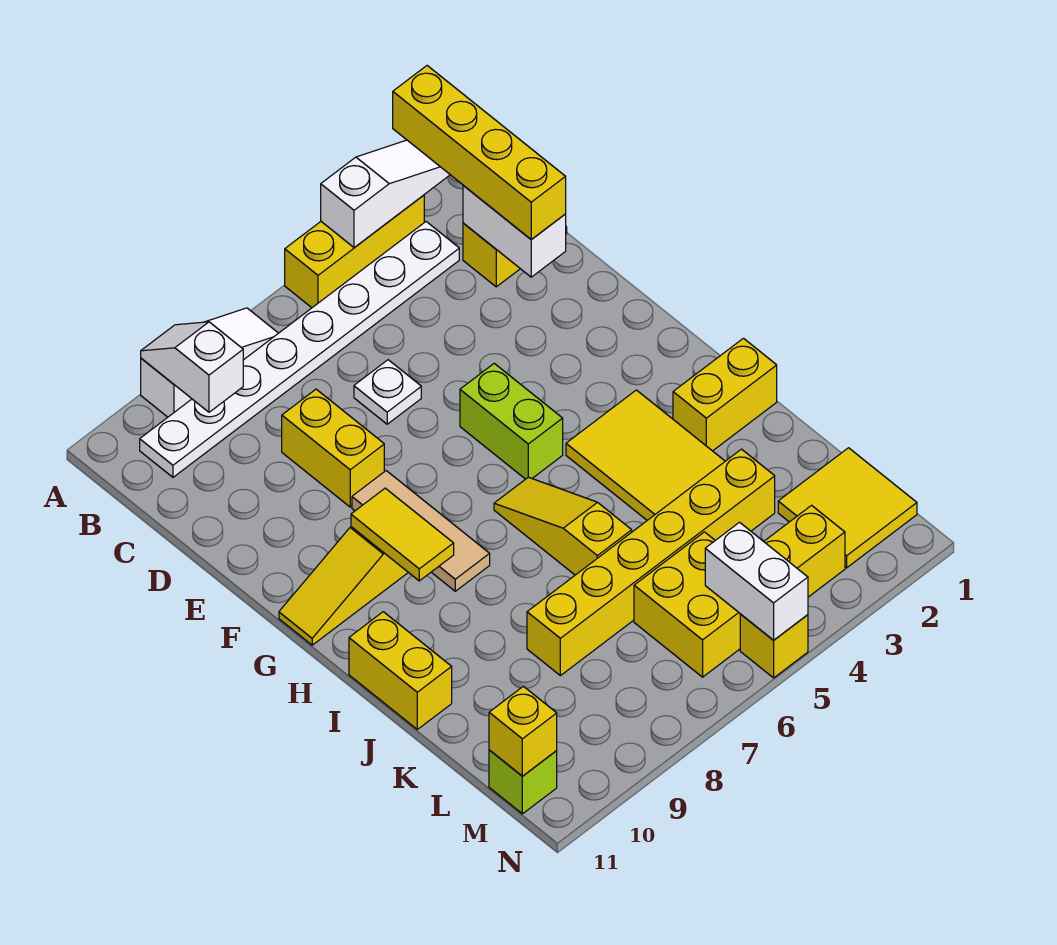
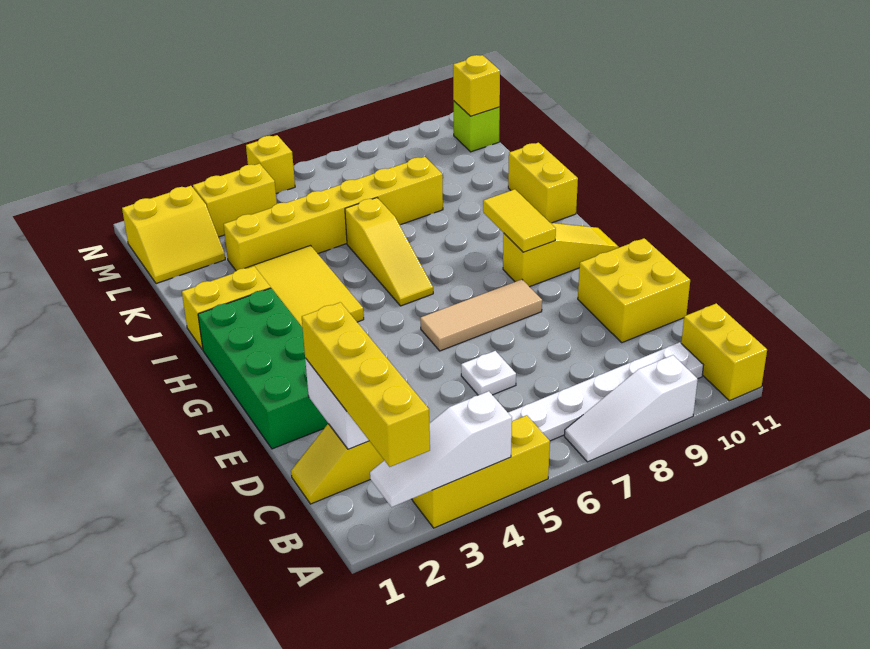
white slope A9:B9 level 2 top B -> none
yellow brick D8:E8 level 1 -> yellow brick A11:B11 level 1
none -> green brick E1:H2 level 1
lime brick F5:G5 level 1 -> none
tan tile F8:H8 level 1 -> tan tile F6:F8 level 1
yellow tile L1:M2 level 1 -> yellow slope L1:M2 level 1 top M
yellow brick L5:M6 level 1 -> yellow brick D10:E11 level 1
white brick M5:N5 level 2 -> none

